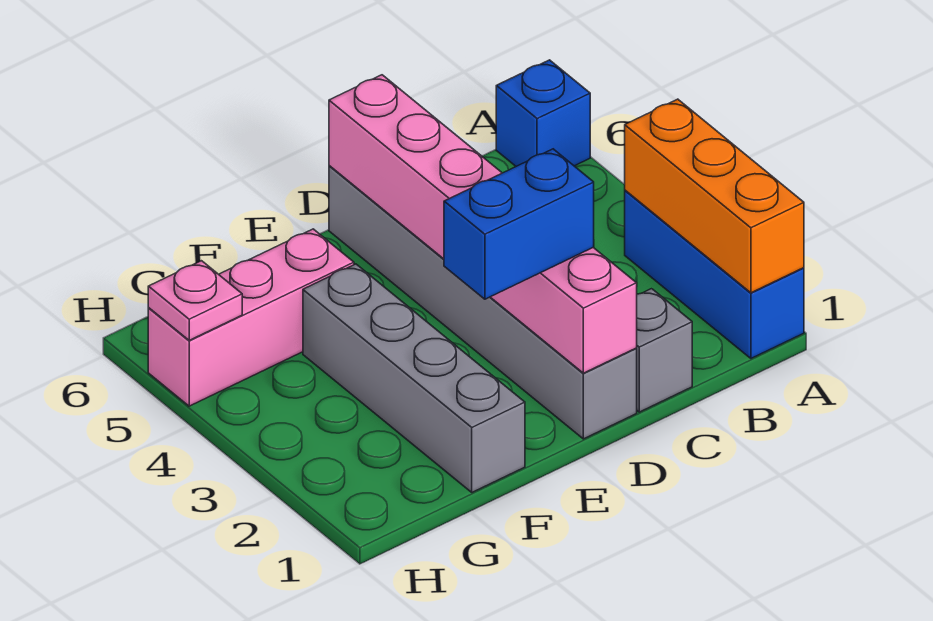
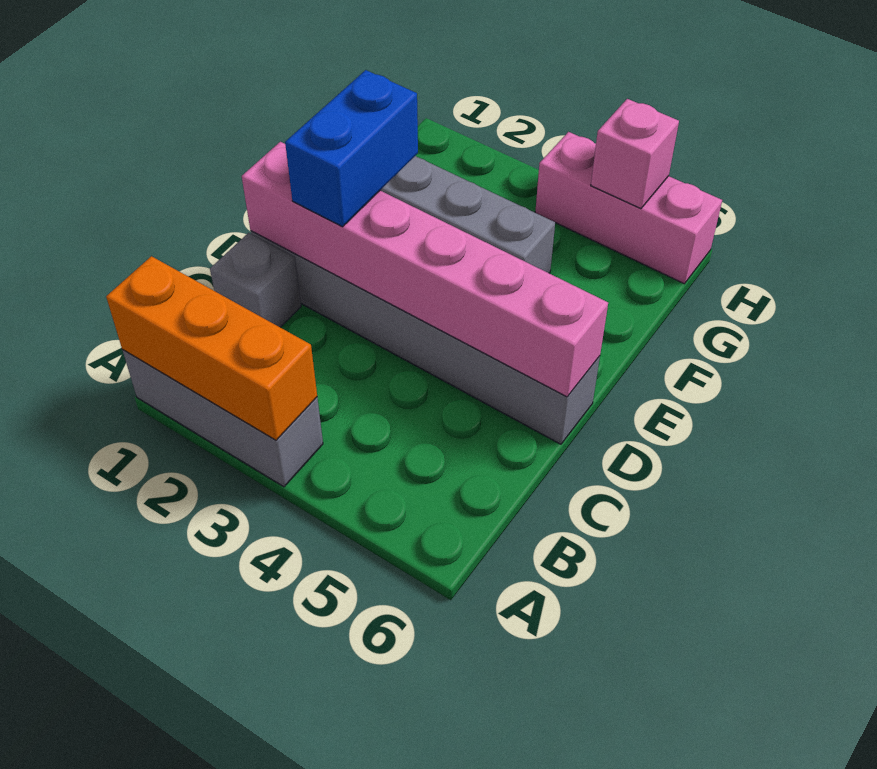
blue brick A1:A3 level 1 -> grey brick A1:A3 level 1
blue brick A6 level 1 -> none
pink brick F5:H5 level 1 -> pink brick H4:H6 level 1
pink plate H5 level 2 -> pink brick H5 level 2

